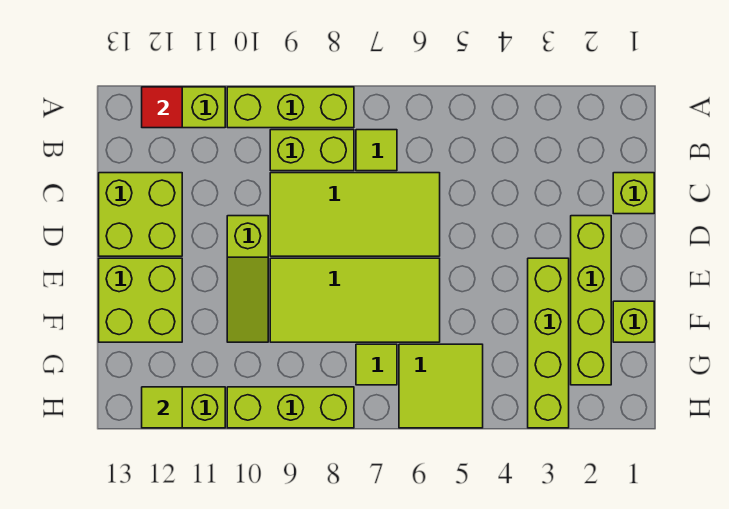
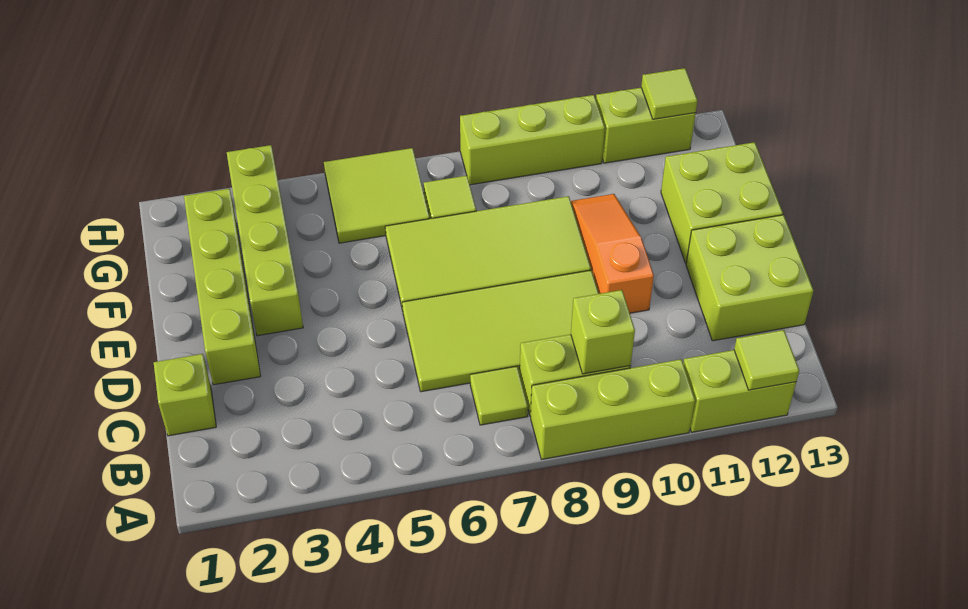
red tile A12 level 2 -> lime tile A12 level 2
lime slope D10:F10 level 1 top D -> orange slope D10:F10 level 1 top D
lime brick F1 level 1 -> lime brick B9 level 2

